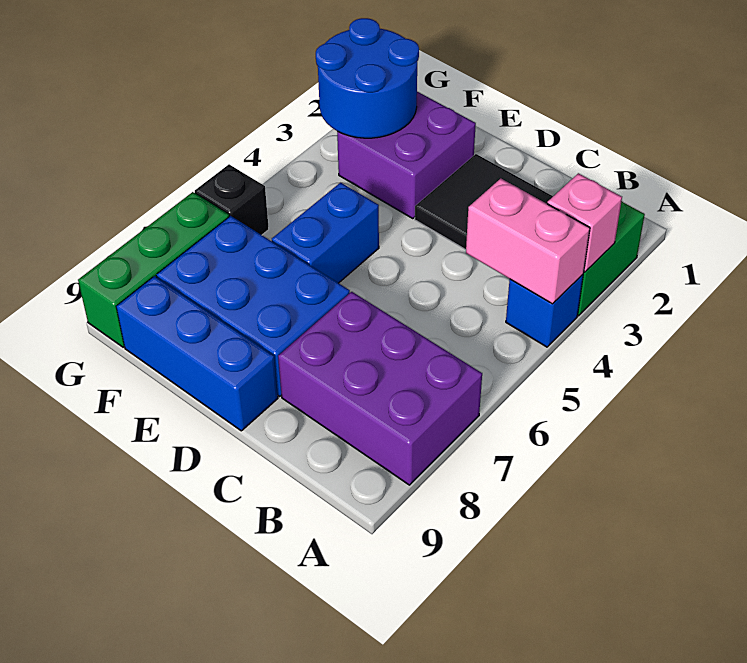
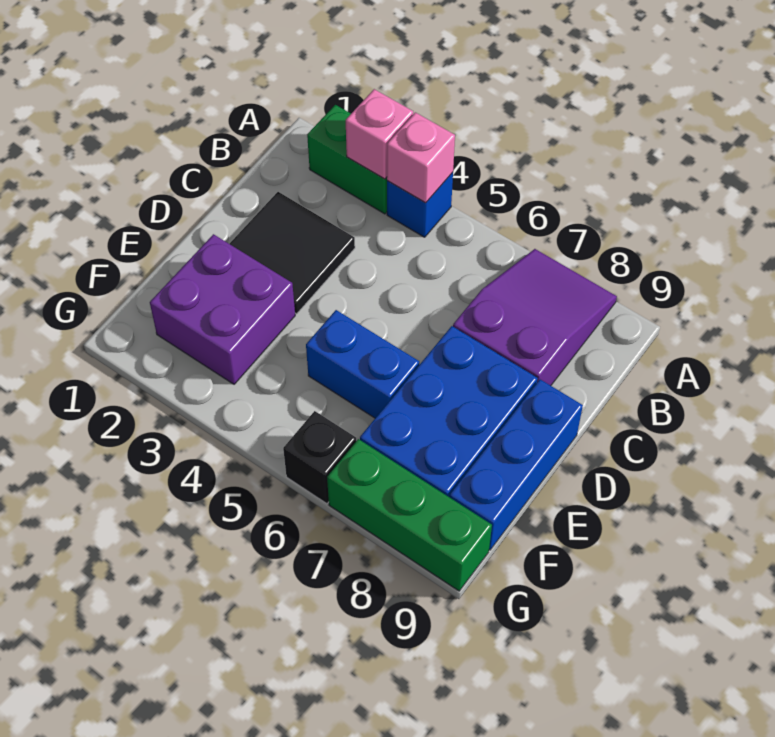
pink brick A4:B4 level 2 -> pink brick A4 level 2
purple brick A7:C8 level 1 -> purple slope A7:C8 level 1 top C
blue round brick F2:G3 level 2 -> none

